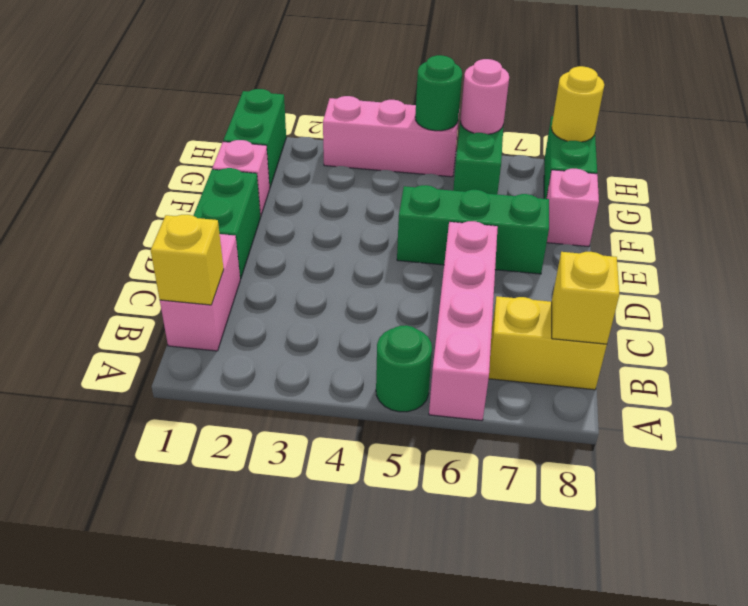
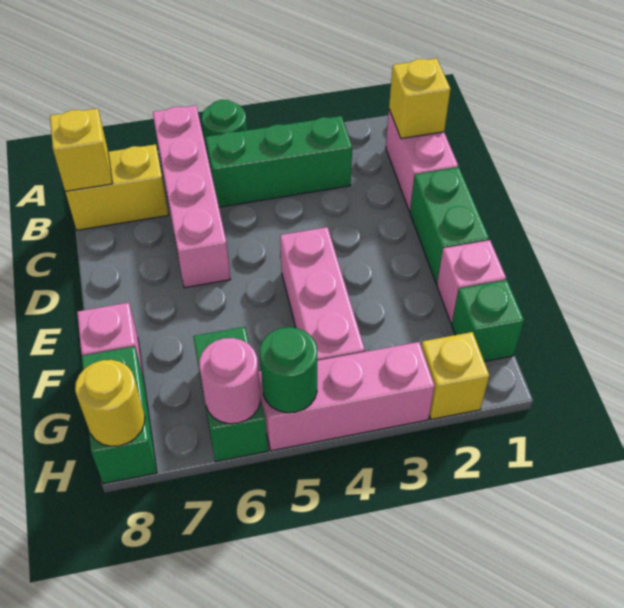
none -> pink brick E4:G4 level 1
green brick E5:E7 level 1 -> green brick B3:B5 level 1
green brick G1:H1 level 1 -> green brick G1 level 1
none -> yellow brick H2 level 1

